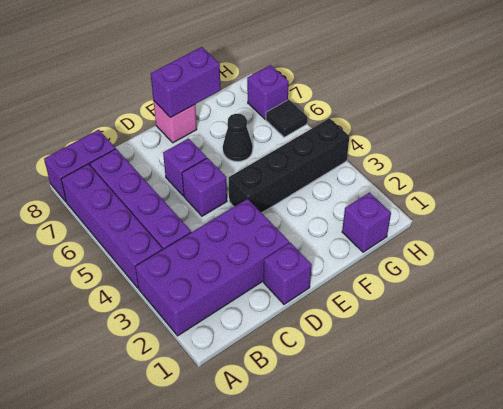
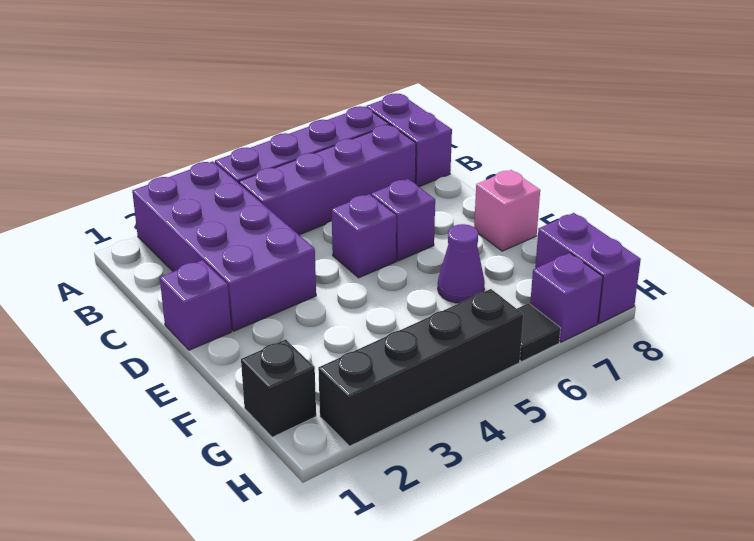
black brick E4:H4 level 1 -> black brick H2:H5 level 1
purple brick E8:F8 level 2 -> purple brick G8:H8 level 1
black cone F6 level 1 -> purple cone F6 level 1
purple brick G1 level 1 -> black brick G1 level 1

